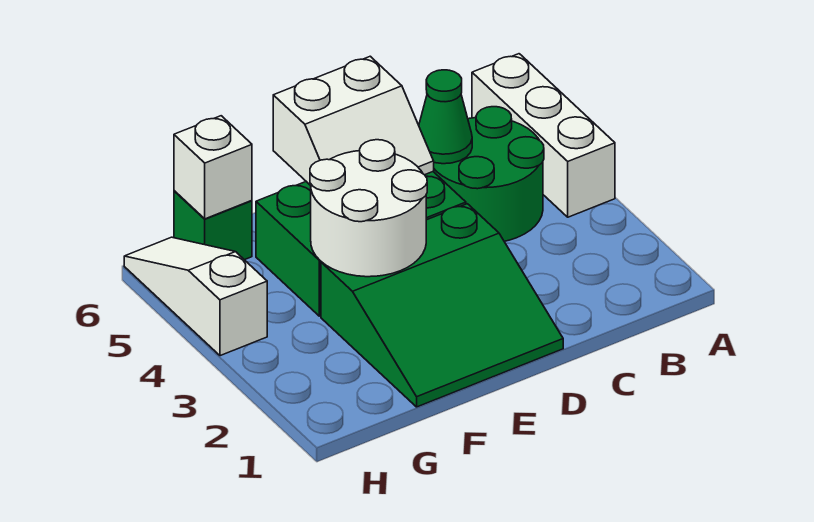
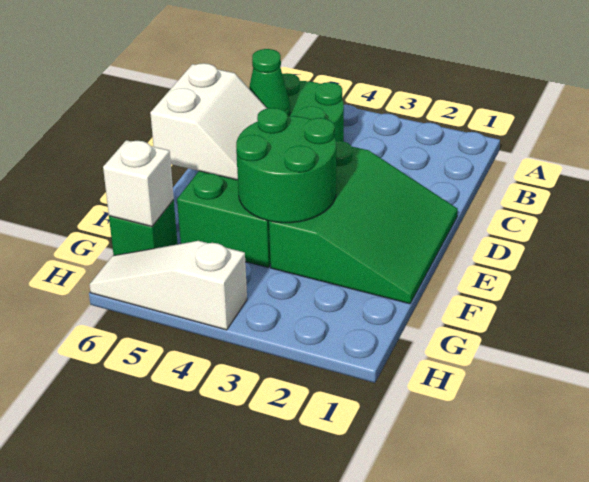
white brick A4:A6 level 1 -> none
white round brick E3:F4 level 2 -> green round brick E3:F4 level 2

